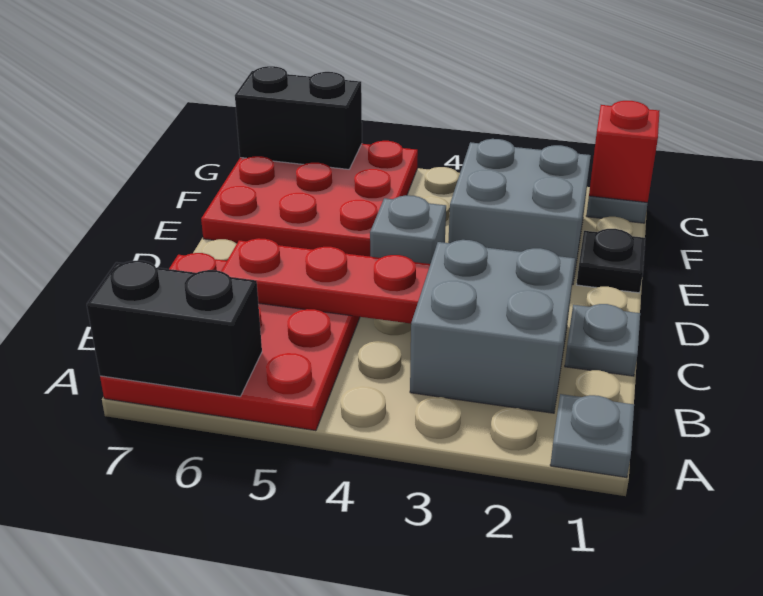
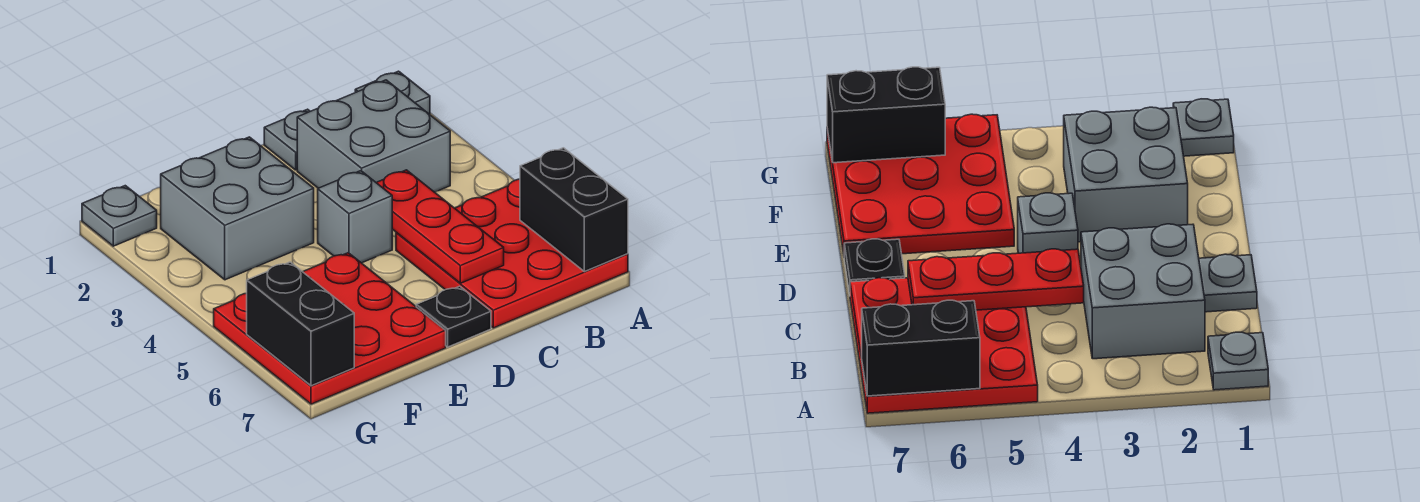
black plate E1 level 1 -> black plate D7 level 1
red brick G1 level 2 -> none

